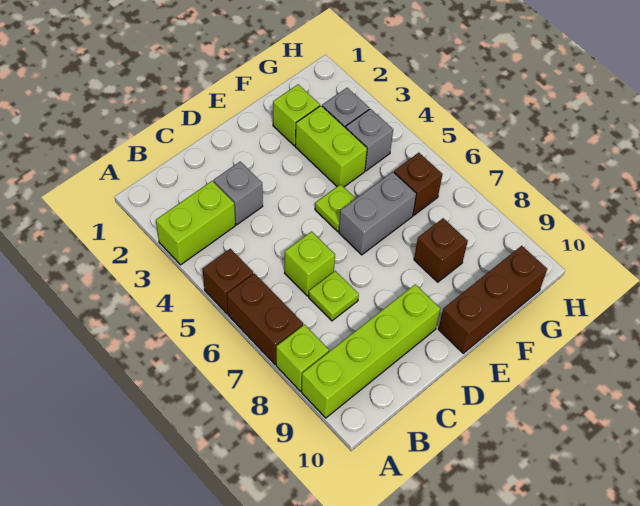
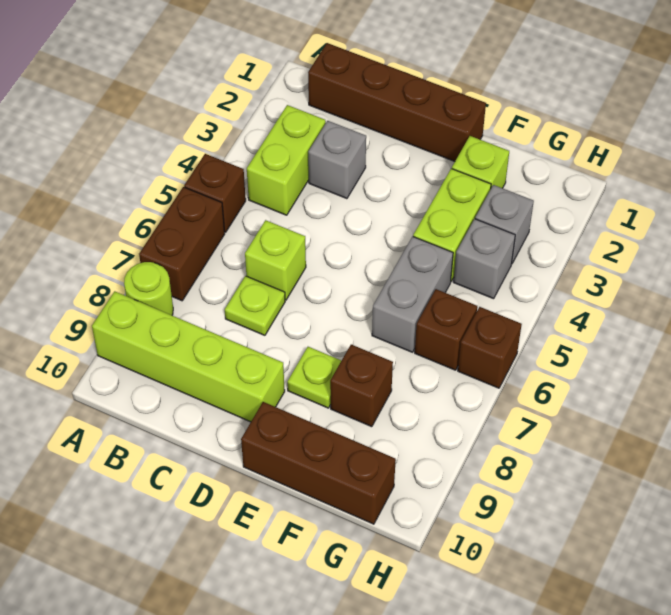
lime brick A3:B3 level 1 -> lime brick B3:B4 level 1
lime brick A8 level 1 -> lime round brick A8 level 1
none -> brown brick B1:E1 level 1
lime plate E5 level 1 -> lime plate E8 level 1
grey brick E6:F6 level 1 -> grey brick F5:F6 level 1
none -> brown brick H6 level 1

